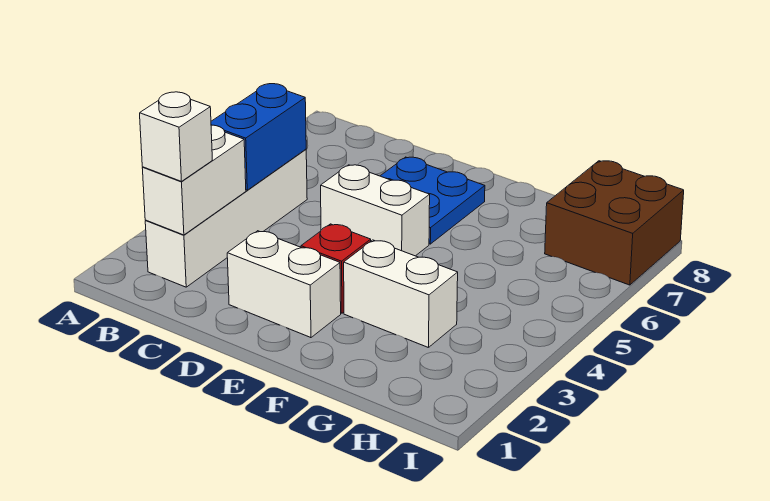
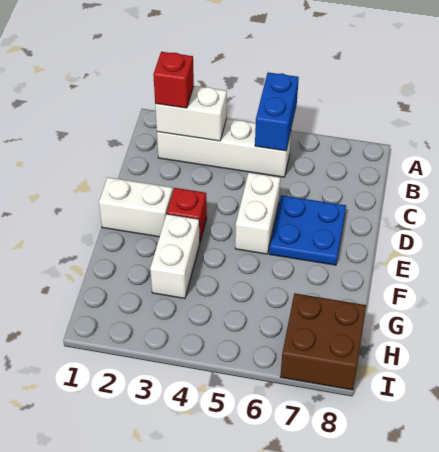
white brick B2 level 3 -> red brick B2 level 3
blue brick B4:B5 level 2 -> blue brick A5:B5 level 2
white brick D2:E2 level 1 -> white brick E1:E2 level 1

